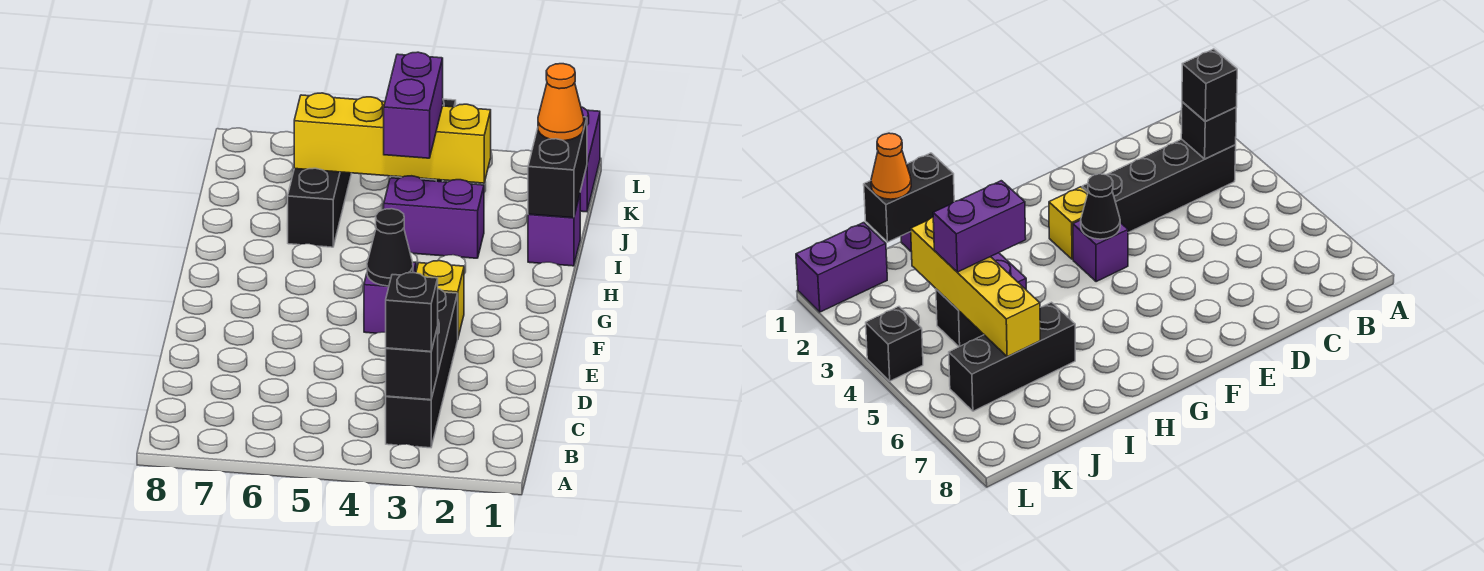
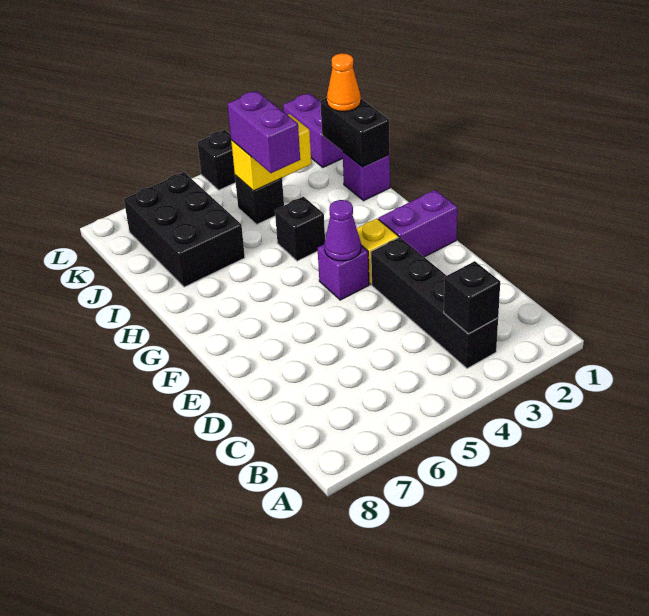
black brick B3 level 3 -> black brick H4 level 1
black cone F4 level 2 -> purple cone F4 level 2
purple brick I3:I4 level 1 -> purple brick F1:F2 level 1
black brick I6:K6 level 1 -> black brick I6:K7 level 1
yellow brick J3:J6 level 2 -> yellow brick J3:J4 level 2

